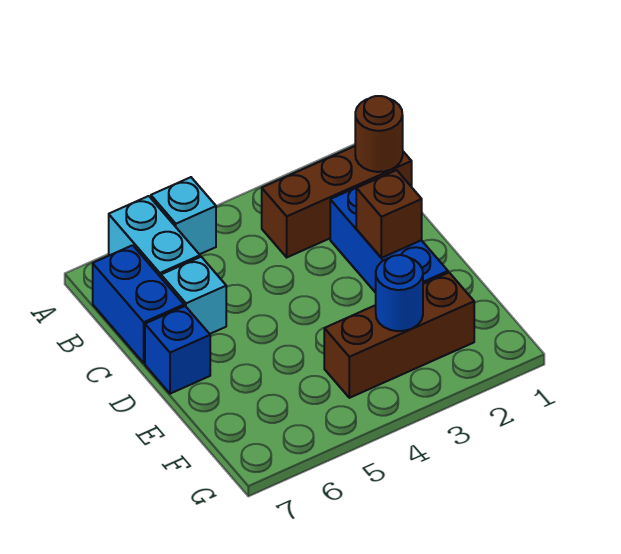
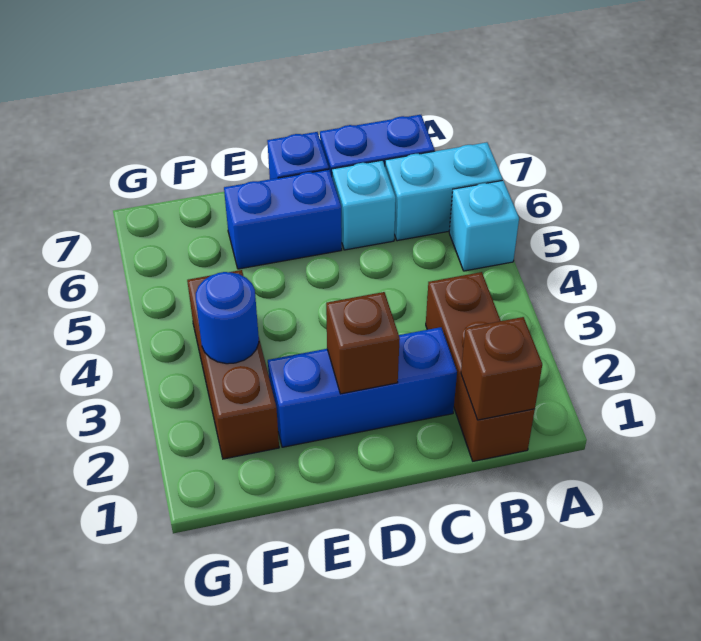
brown round brick B1 level 2 -> brown brick B1 level 2
none -> blue brick D6:E6 level 1

